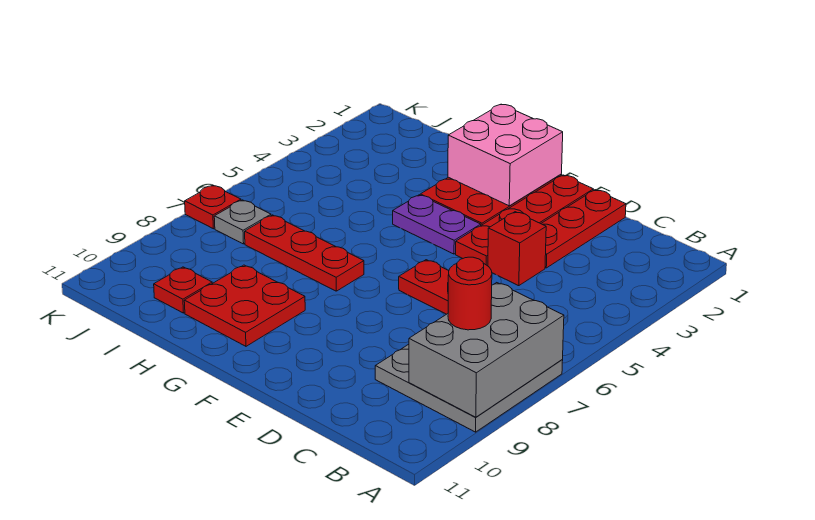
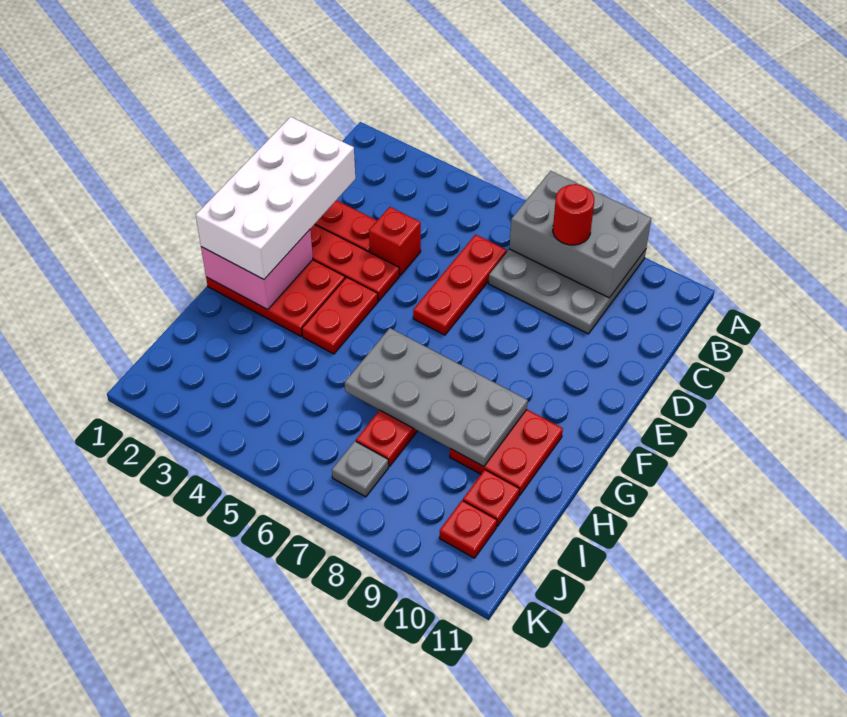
none -> white brick D1:G2 level 3
purple plate F4:G4 level 1 -> red plate F4:G4 level 1
none -> grey plate G6:H9 level 2
red plate K7 level 1 -> red plate J10 level 1

